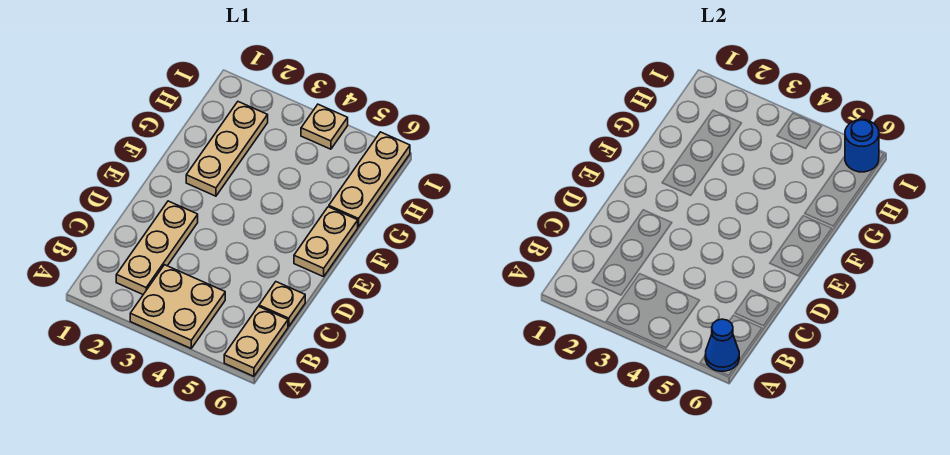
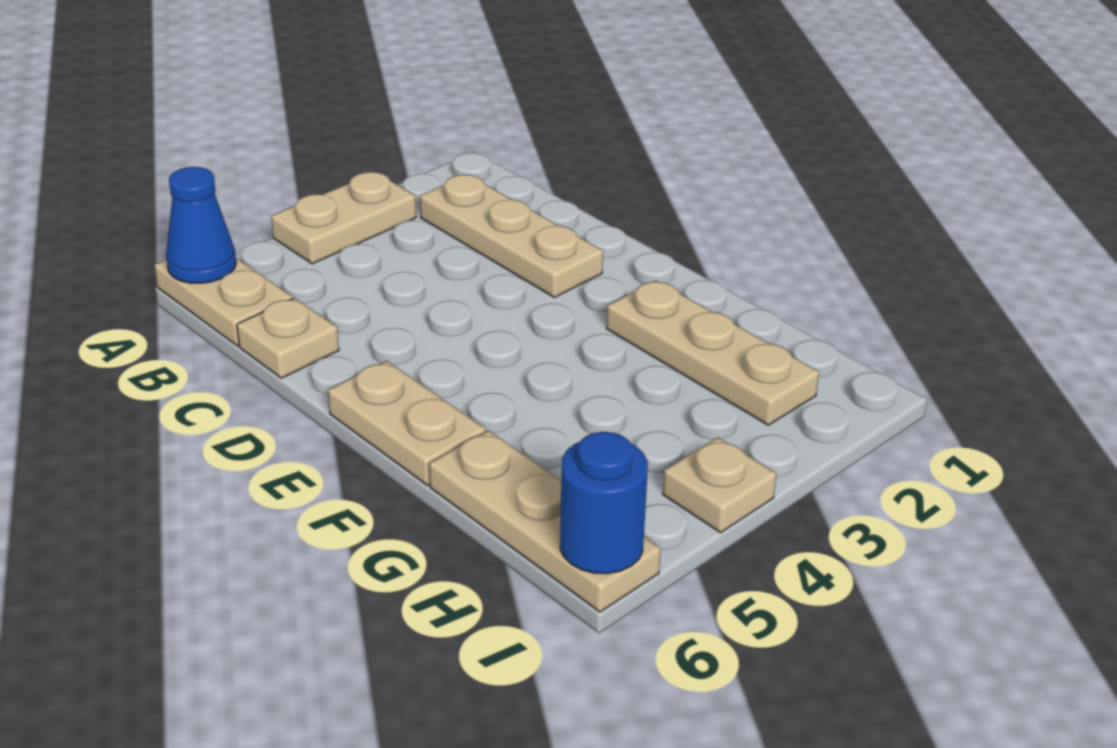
tan plate A3:B4 level 1 -> tan plate A3:A4 level 1

